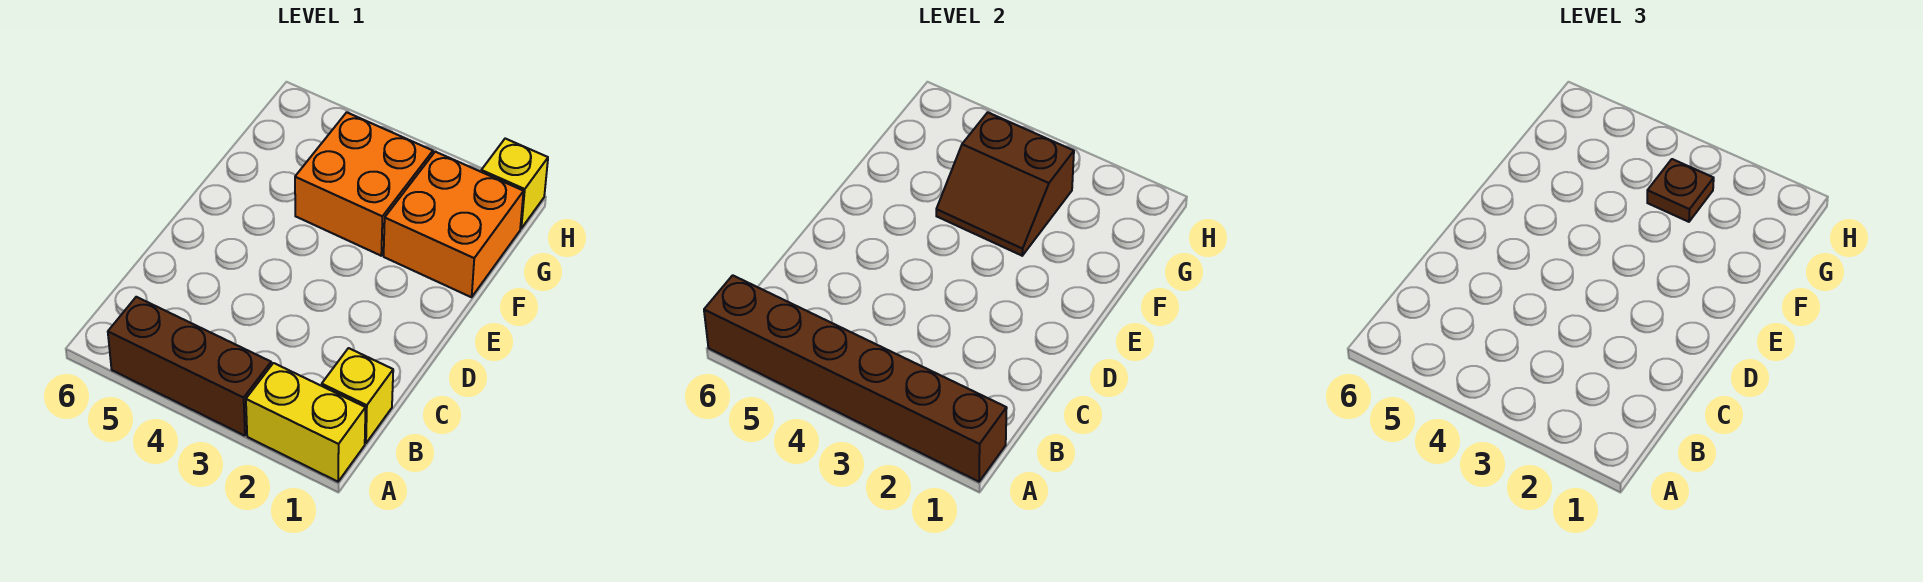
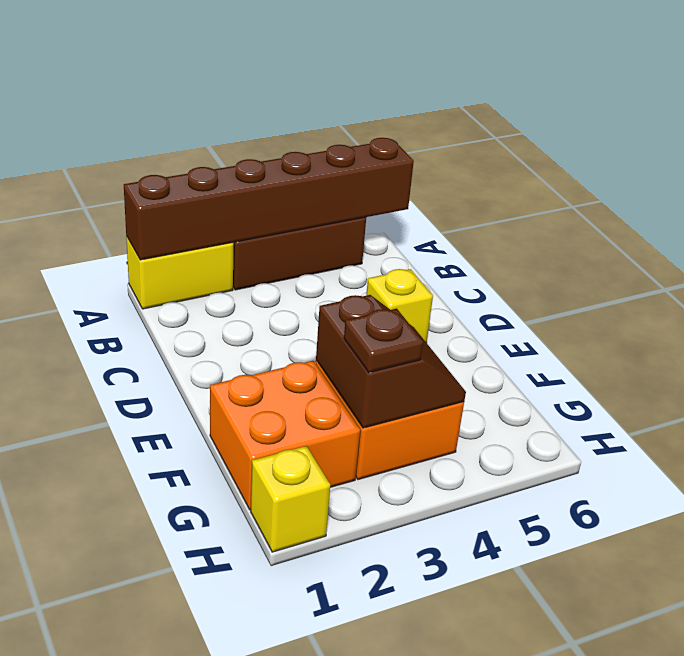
yellow brick B1 level 1 -> yellow brick D5 level 1
brown slope F3:G4 level 2 top G -> brown slope F3:G4 level 2 top 3

